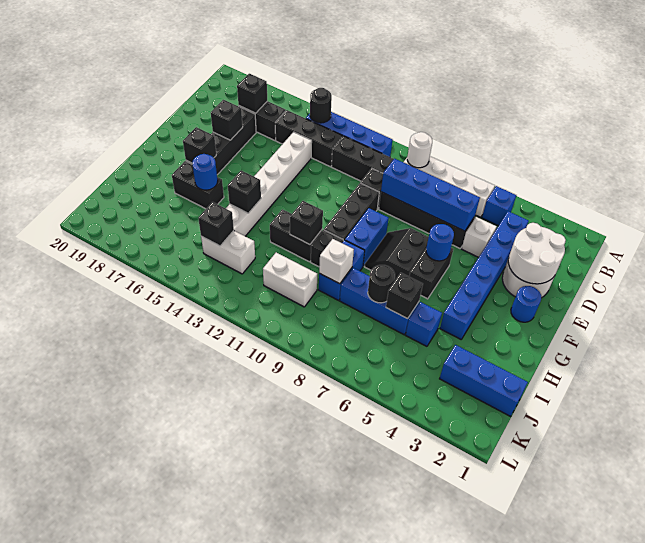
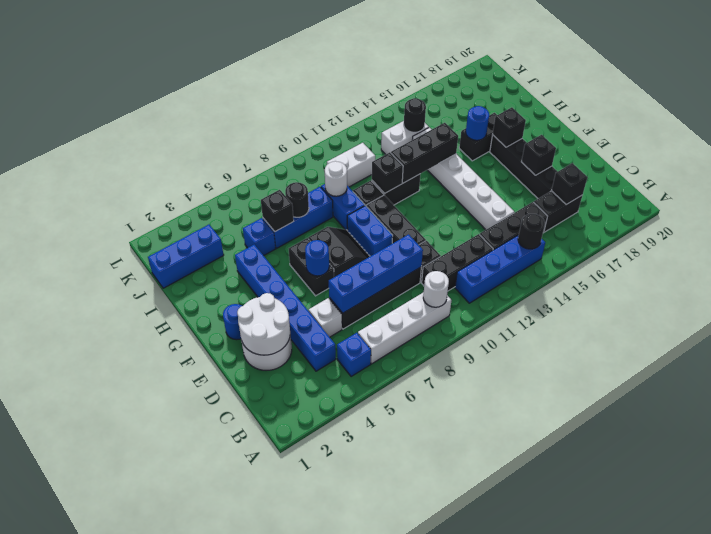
black brick H14 level 2 -> black brick H12:H14 level 2
white brick I9 level 2 -> white round brick I9 level 2
black brick J14 level 2 -> black round brick J14 level 2

